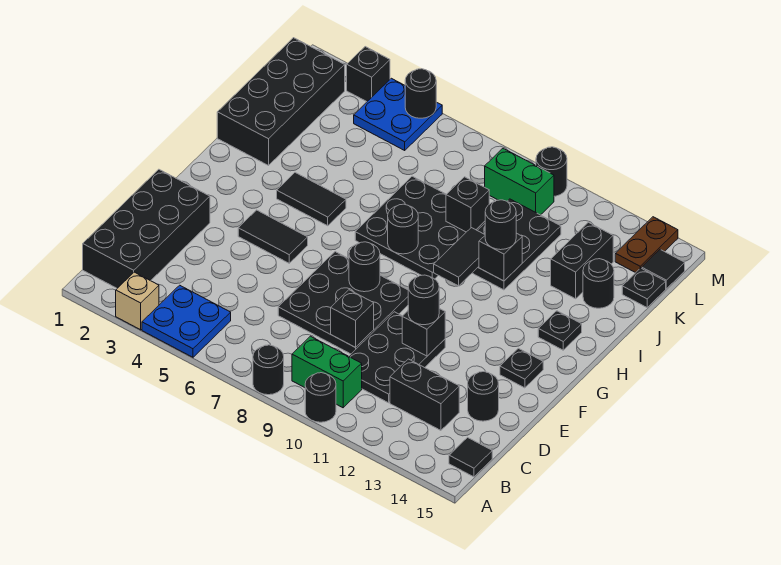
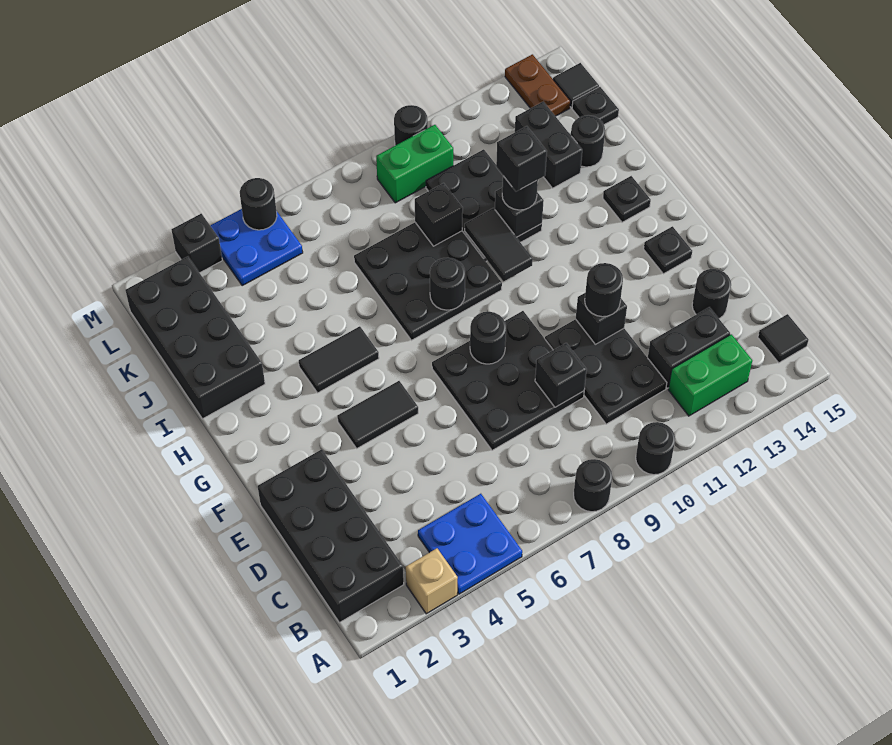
green brick B9:B10 level 1 -> green brick B12:B13 level 1
none -> black brick I11 level 4

